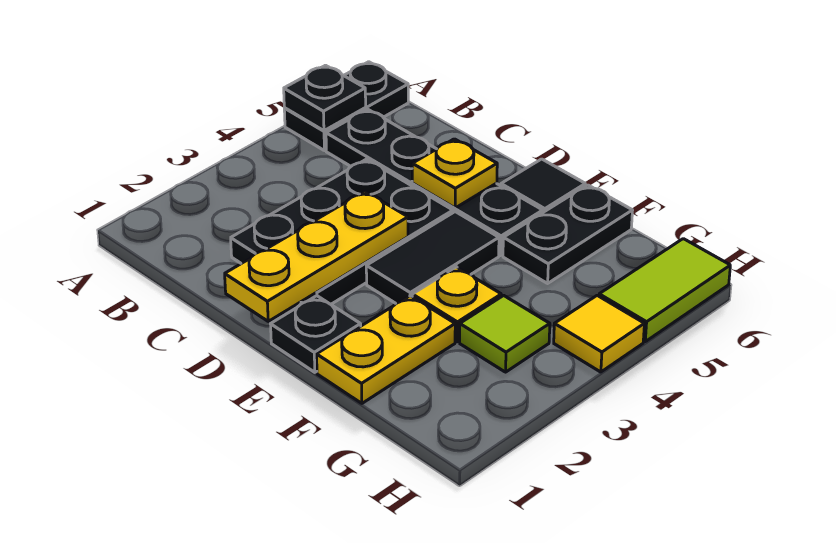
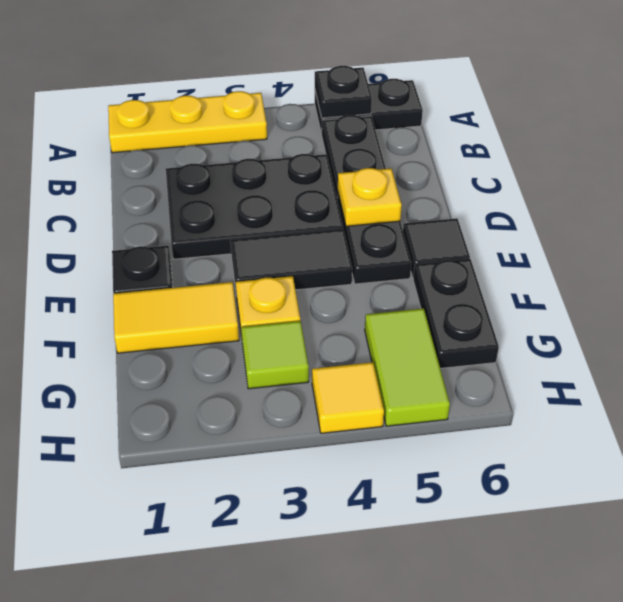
yellow plate D1:D3 level 2 -> yellow plate A1:A3 level 1
yellow plate F1:F2 level 1 -> yellow tile F1:F2 level 1
black plate F5:F6 level 1 -> black plate F6:G6 level 1
lime tile H5:H6 level 1 -> lime tile G5:H5 level 1

